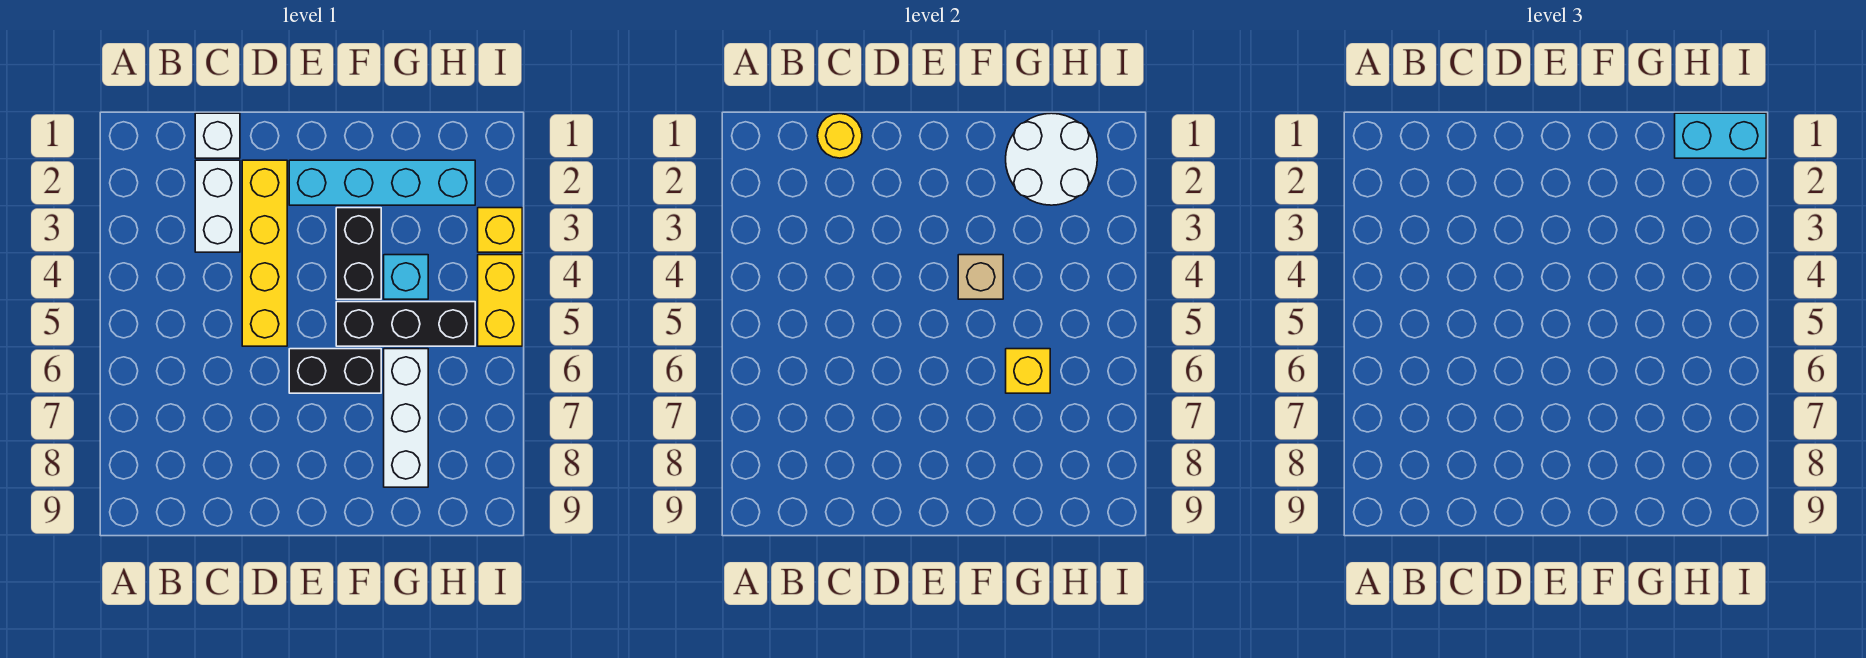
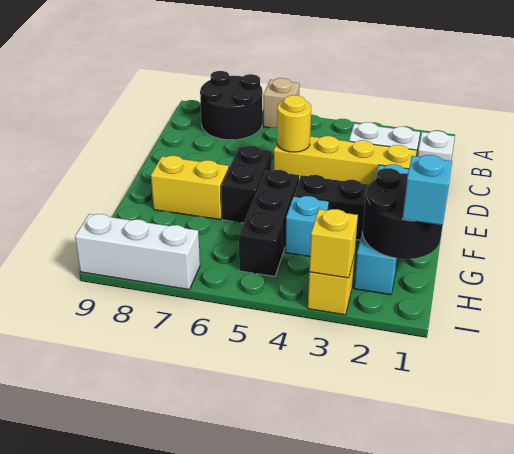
none -> black round brick A7:B8 level 1
yellow round brick C1 level 2 -> yellow round brick D5 level 2
tan brick F4 level 2 -> tan brick A6 level 1
white round brick G1:H2 level 2 -> black round brick G1:H2 level 2
white brick G6:G8 level 1 -> white brick I7:I9 level 1
yellow brick G6 level 2 -> yellow brick I3 level 2
cyan brick H1:I1 level 3 -> cyan brick H1 level 3
yellow brick I4:I5 level 1 -> yellow brick F7:F8 level 1

